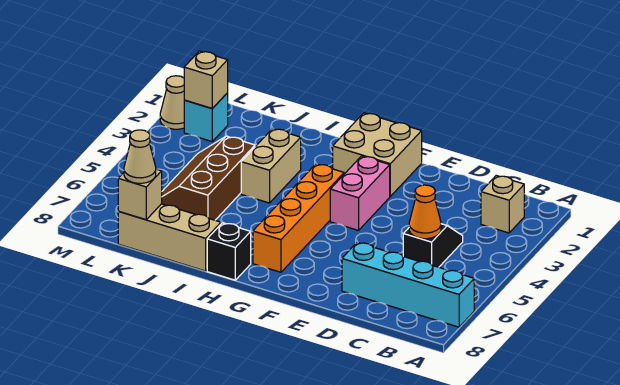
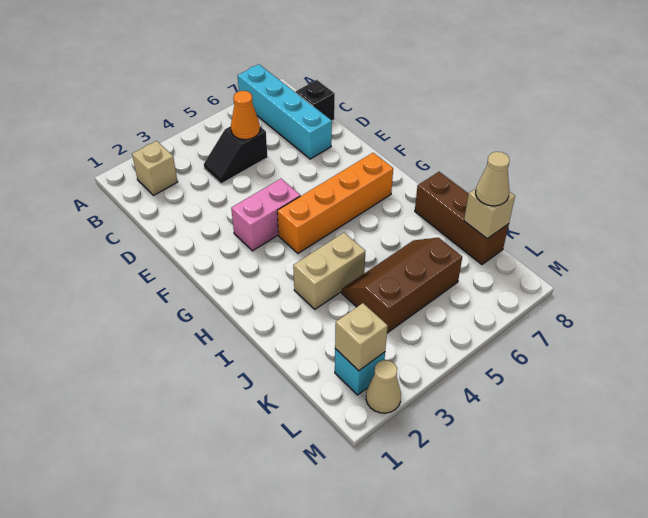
tan brick F1:G2 level 1 -> none
black brick H8 level 1 -> black brick C8 level 1
tan brick I8:K8 level 1 -> brown brick I8:K8 level 1
brown slope J4:K6 level 1 top J -> brown slope J4:K6 level 1 top K

